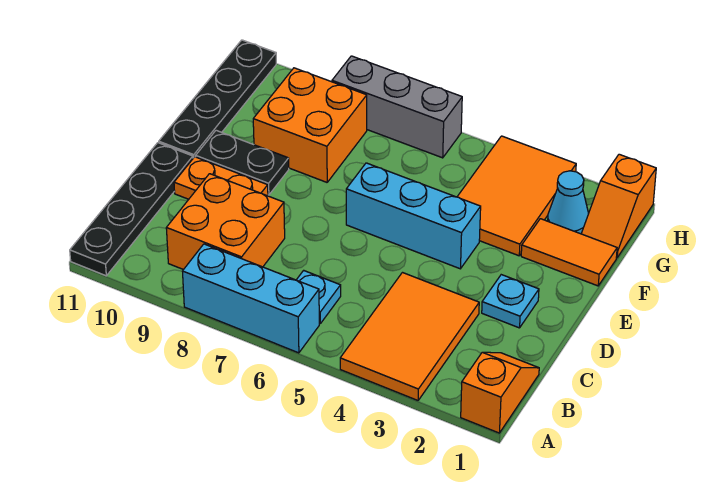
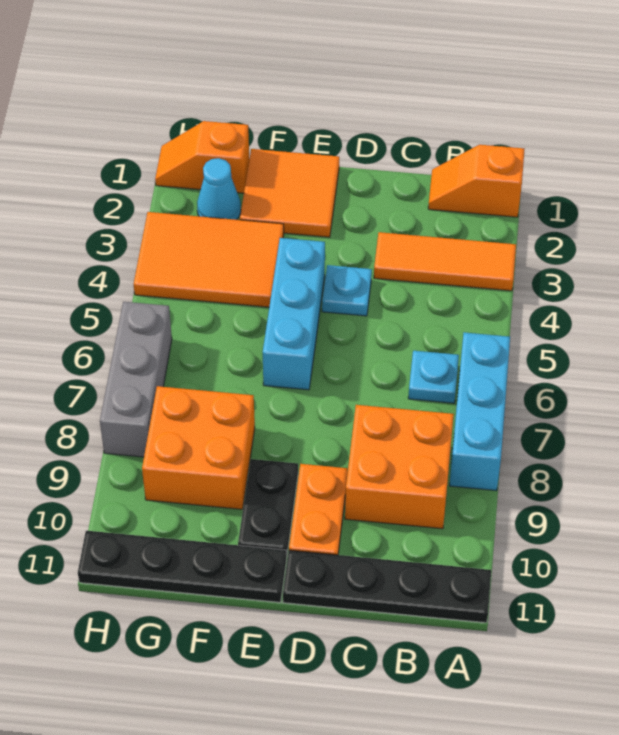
orange tile A3:C4 level 1 -> orange tile A3:C3 level 1
cyan plate D2 level 1 -> cyan plate D4 level 1
orange tile F1:F2 level 1 -> orange tile E1:F2 level 1
orange slope G1:H1 level 1 top H -> orange slope G1:H1 level 1 top G

